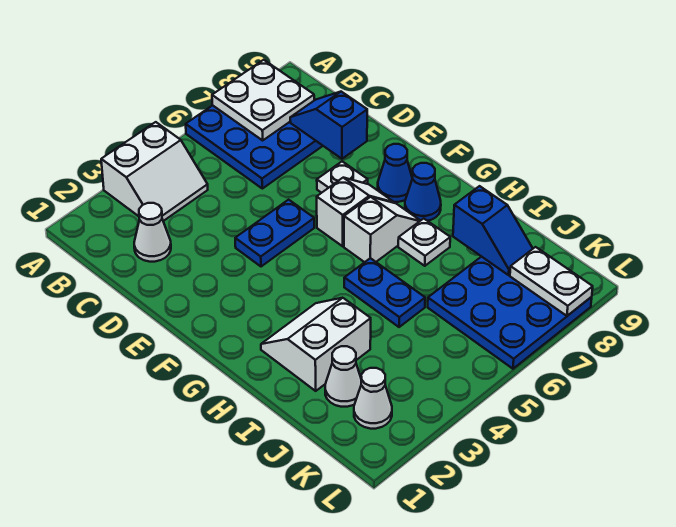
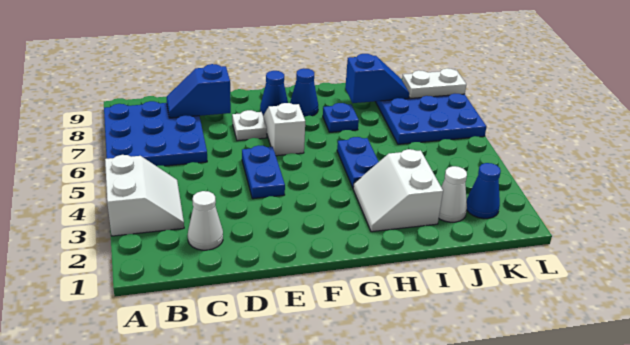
white plate A7:B8 level 2 -> none
white slope G6:G7 level 1 top 6 -> none
blue plate H5:I5 level 1 -> blue plate H4:H5 level 1
white plate H7 level 1 -> blue plate H7 level 1
white cone K2 level 1 -> blue cone K2 level 1

